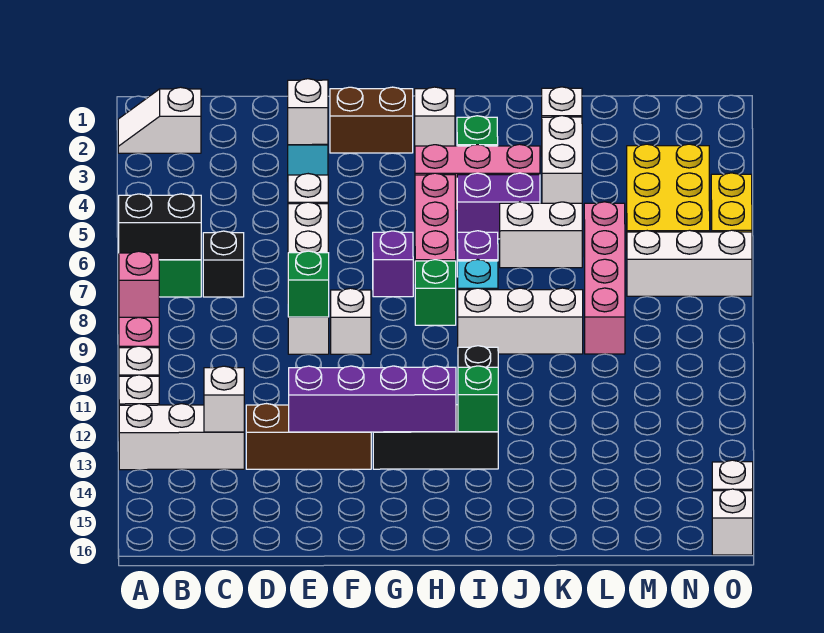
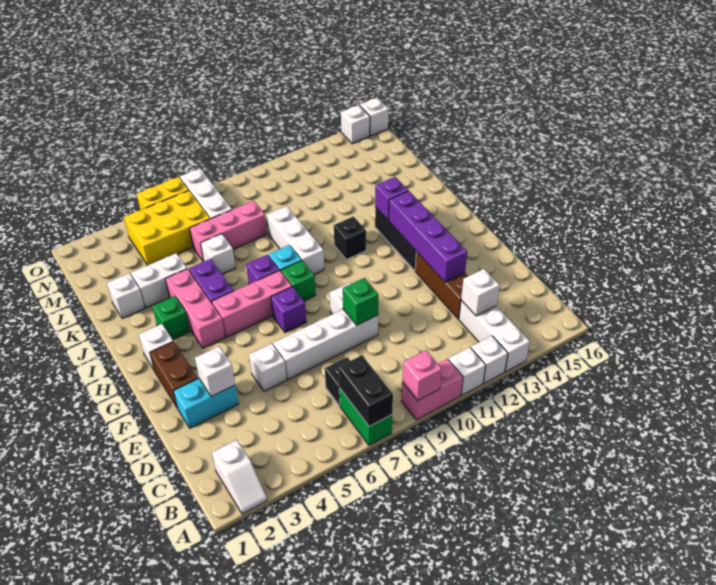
green brick I13 level 2 -> purple brick I13 level 2
white brick J6:K6 level 1 -> white brick K6 level 1
pink brick L6:L9 level 1 -> pink brick L6:L8 level 1

